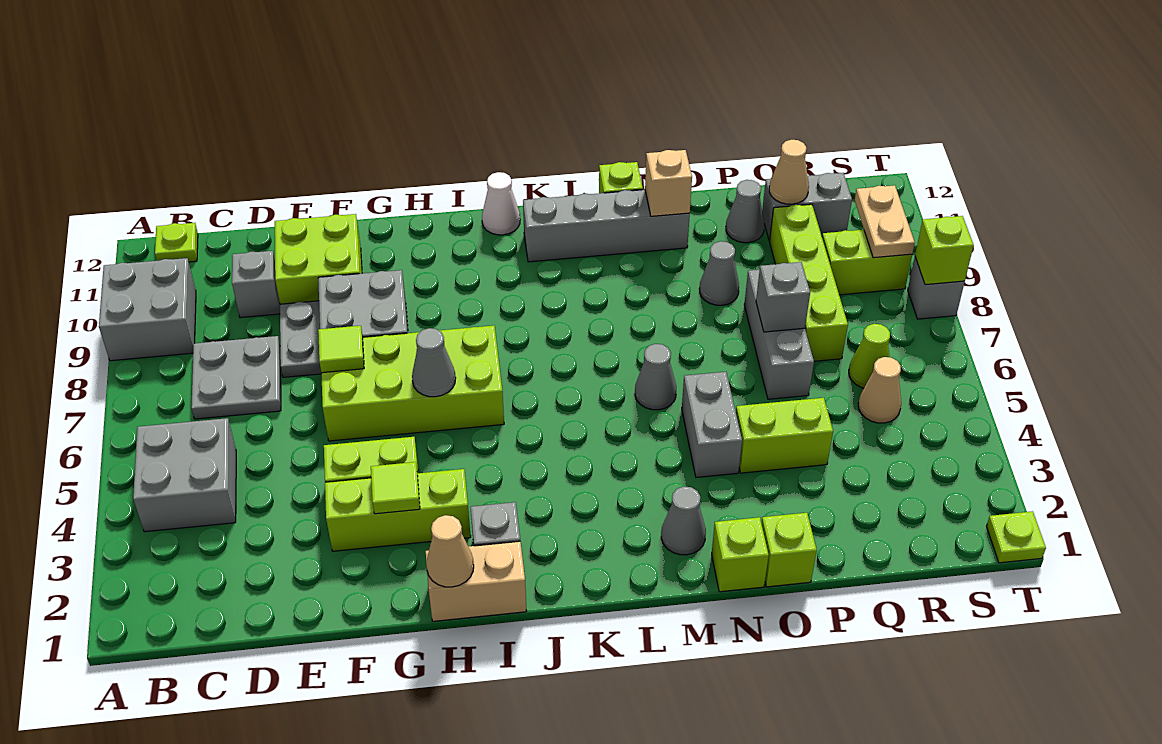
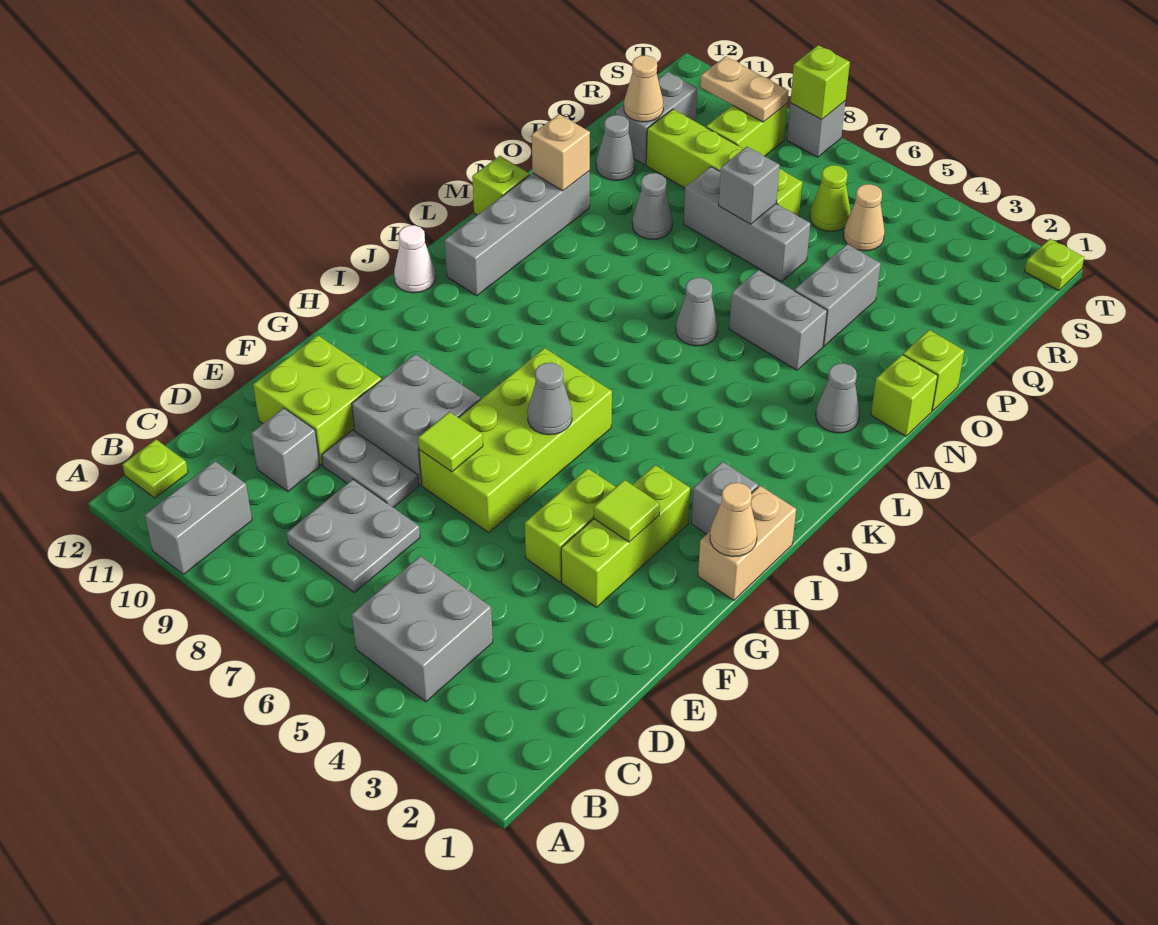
grey brick A9:B10 level 1 -> grey brick A10:B10 level 1
lime brick O4:P4 level 1 -> grey brick O4:P4 level 1

